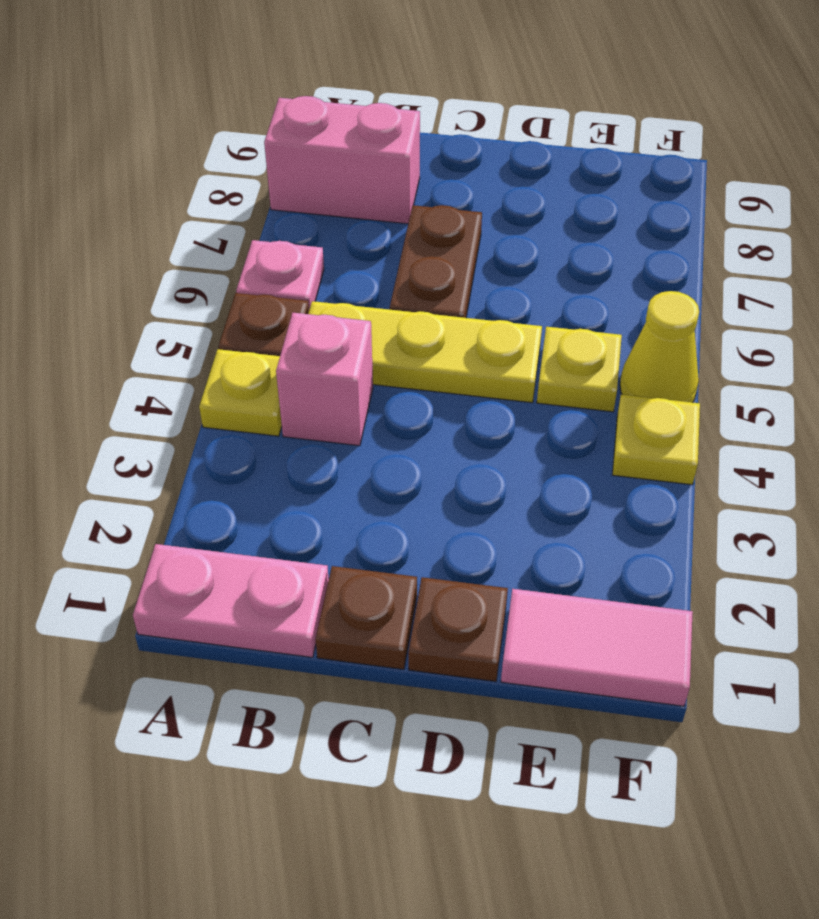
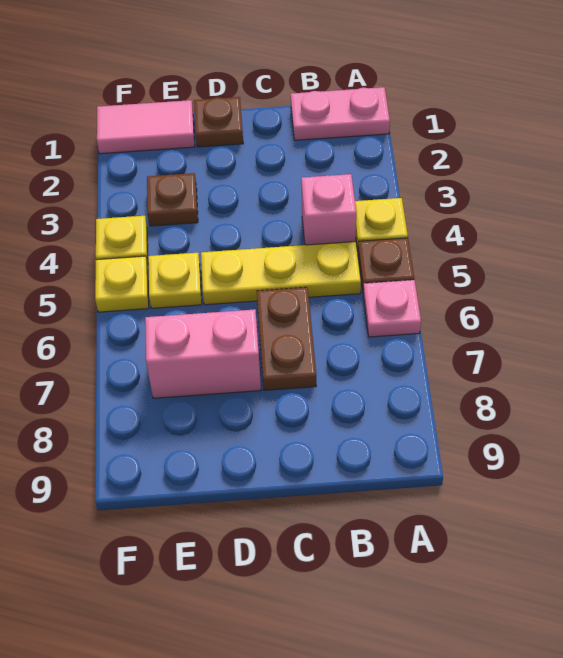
pink brick A8:B8 level 1 -> pink brick D7:E7 level 1
brown plate C1 level 1 -> brown plate E3 level 1
yellow cone F5 level 1 -> yellow plate F5 level 1

